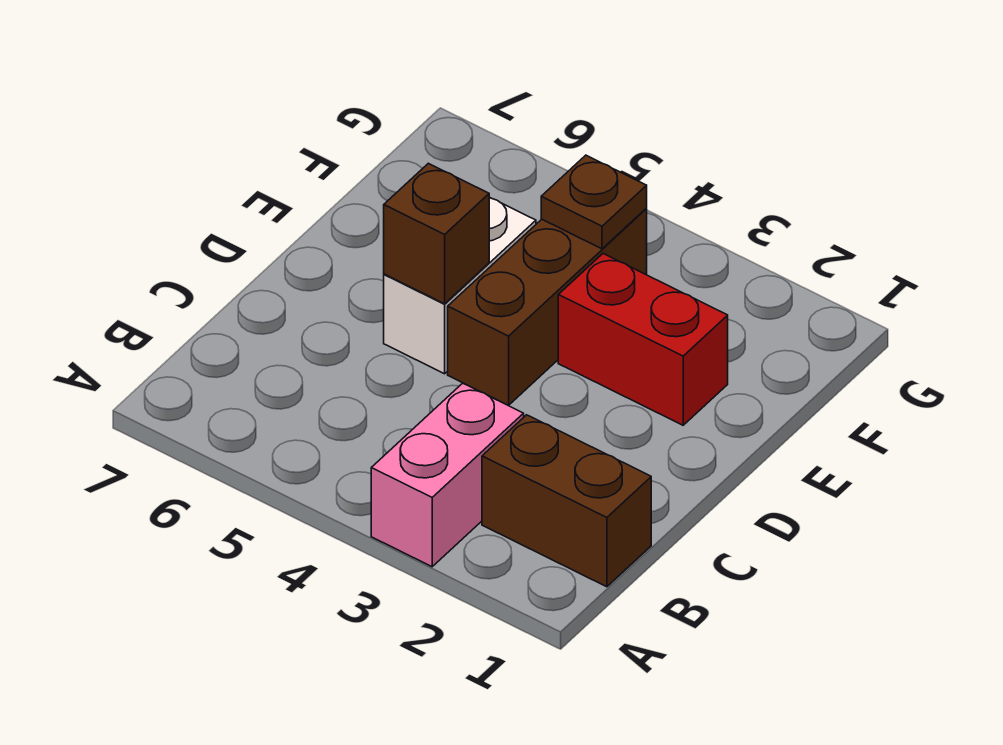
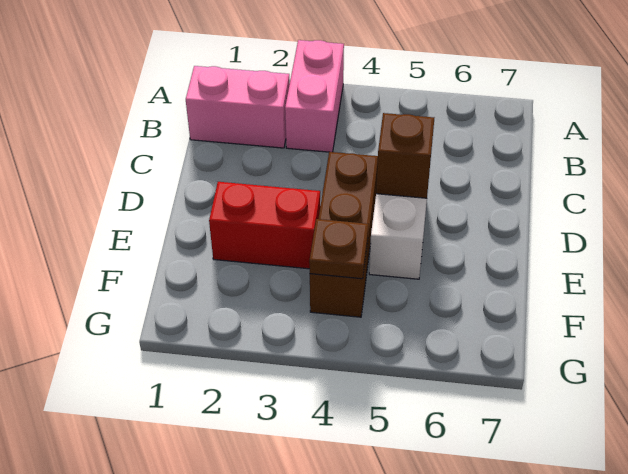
brown brick B1:B2 level 1 -> pink brick B1:B2 level 1

